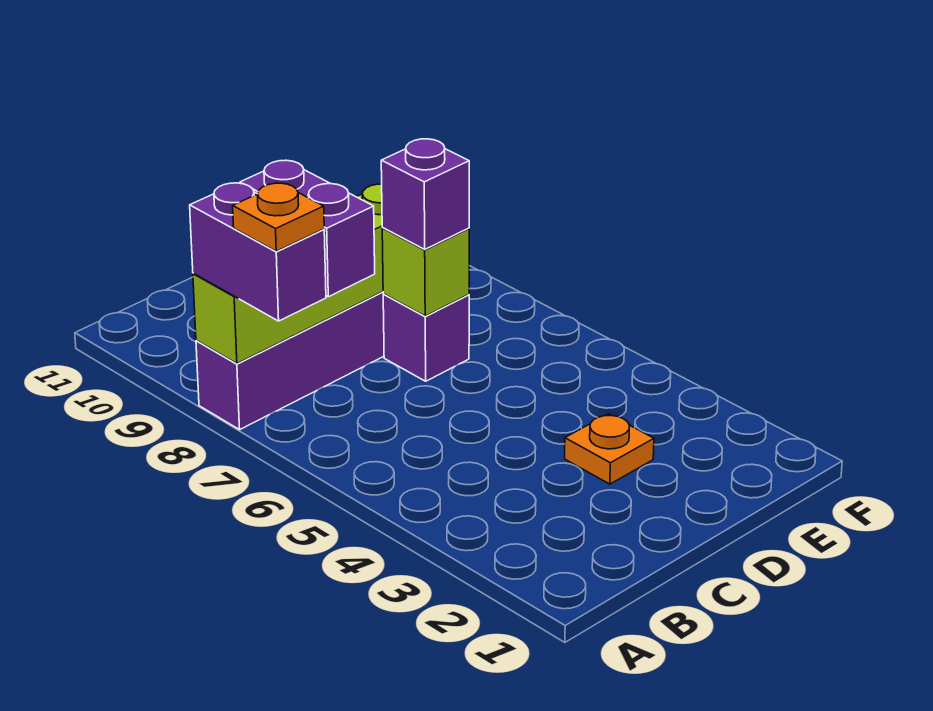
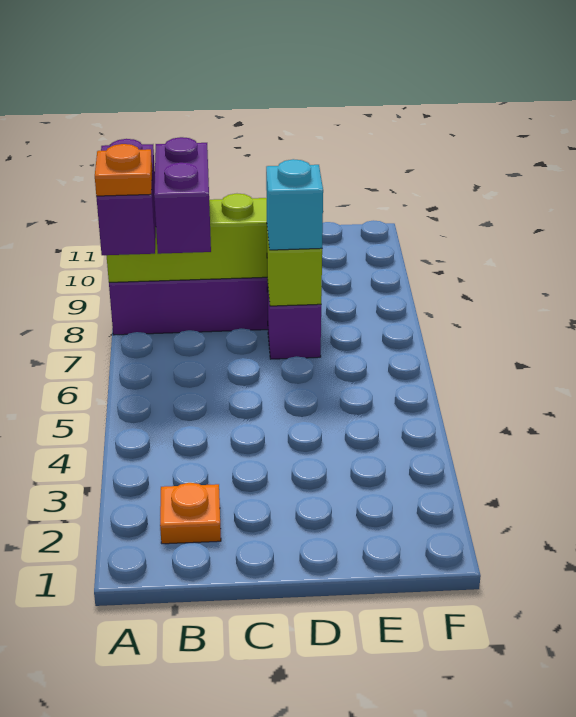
orange plate D3 level 1 -> orange plate B2 level 1
purple brick D7 level 3 -> cyan brick D7 level 3

